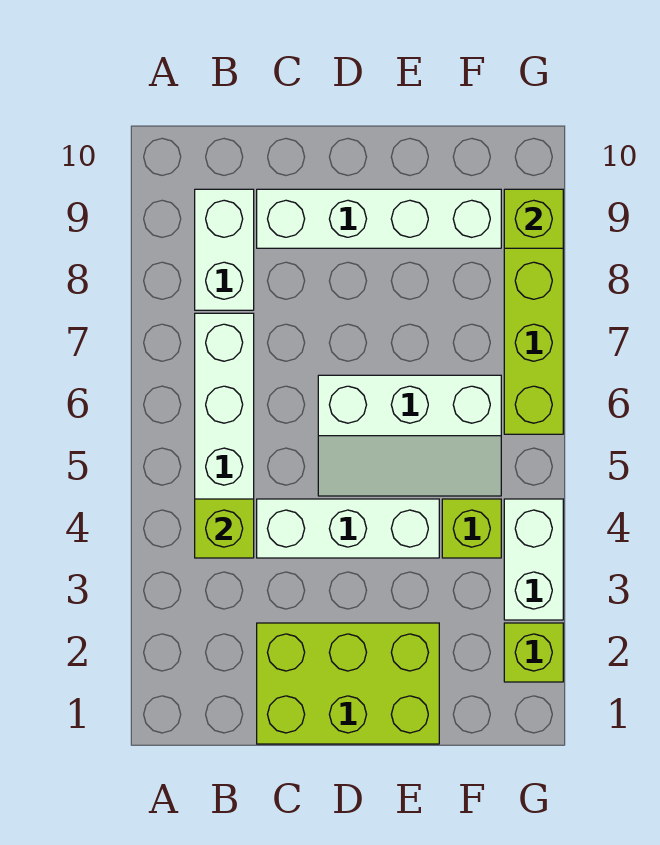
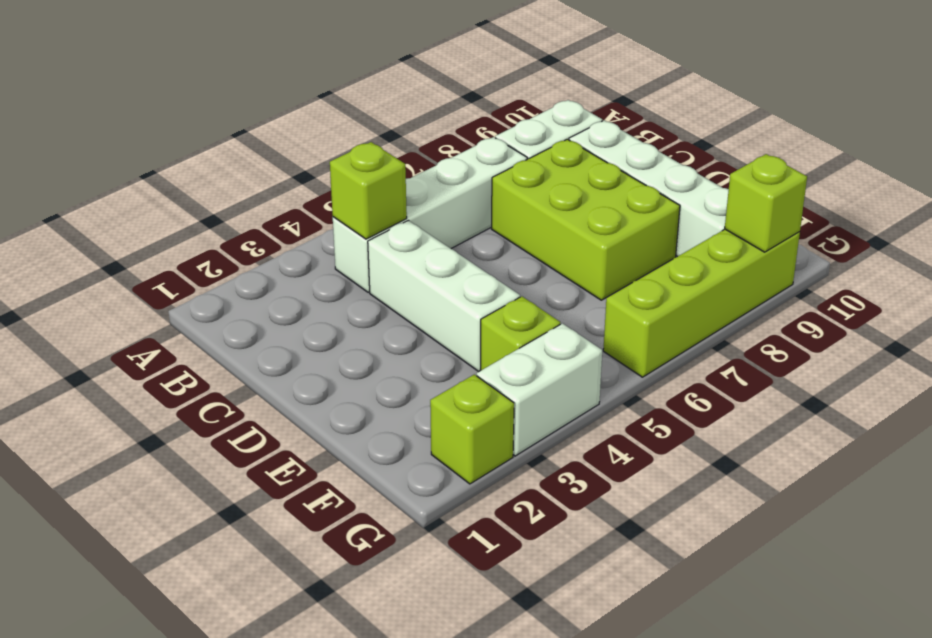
lime brick C1:E2 level 1 -> lime brick C7:E8 level 1
white slope D5:F6 level 1 top 6 -> none

